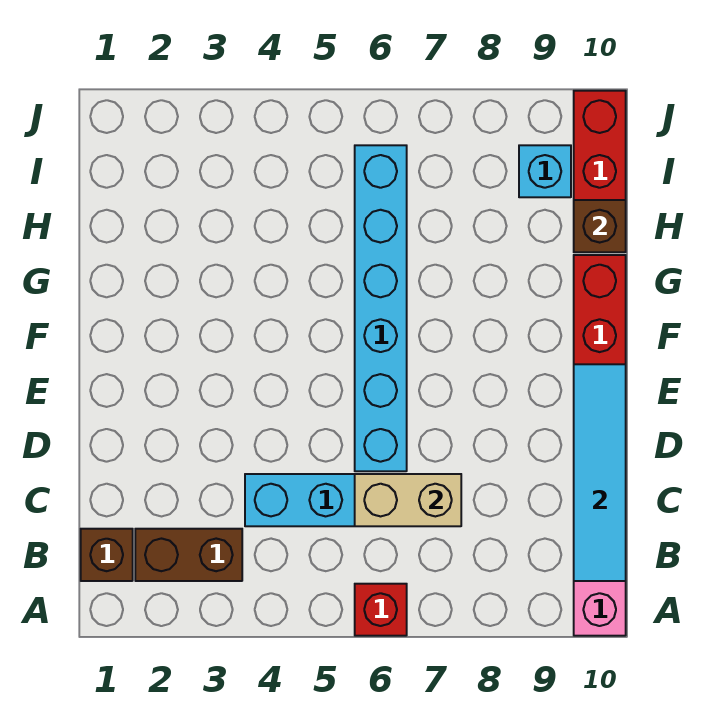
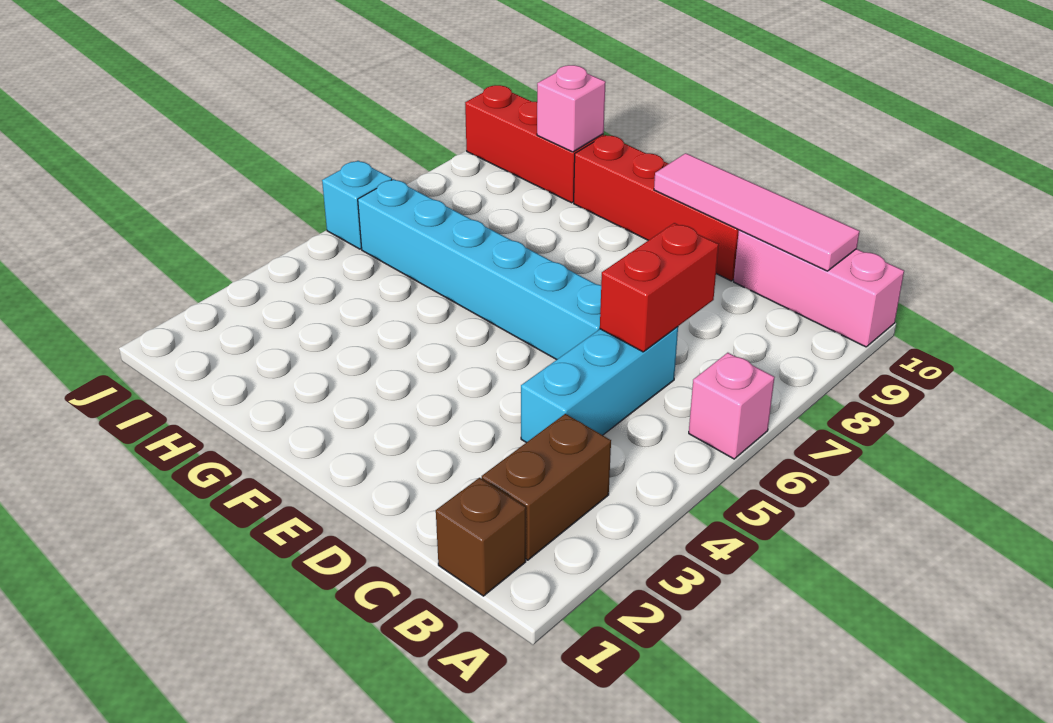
red brick A6 level 1 -> pink brick A6 level 1
cyan tile B10:E10 level 2 -> pink tile B10:E10 level 2
tan brick C6:C7 level 2 -> red brick C6:C7 level 2
brown brick H10 level 2 -> pink brick H10 level 2
cyan brick I9 level 1 -> cyan brick J6 level 1

